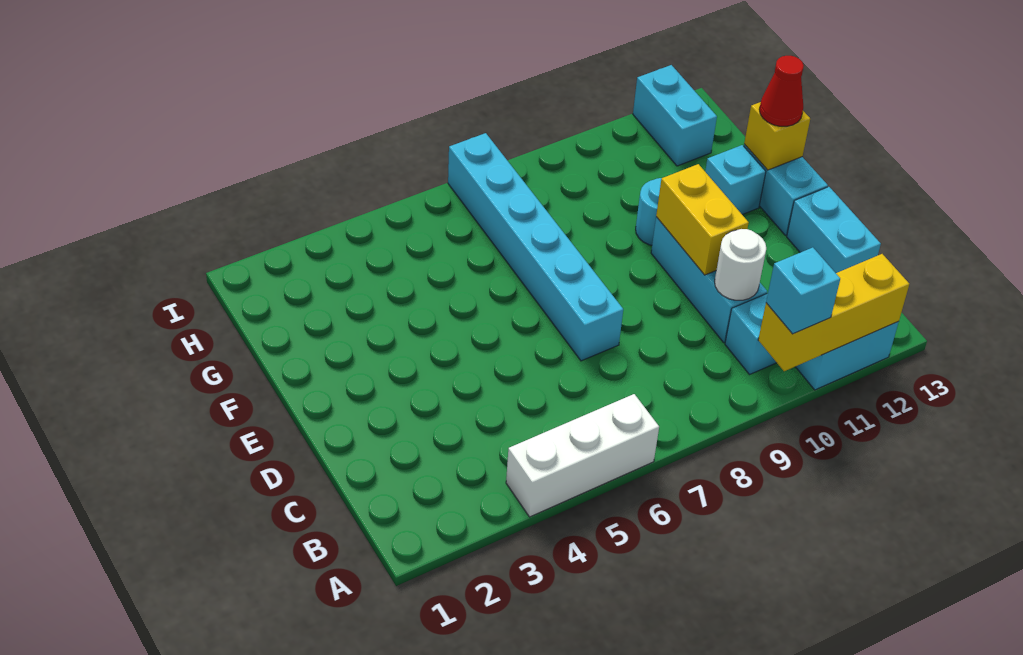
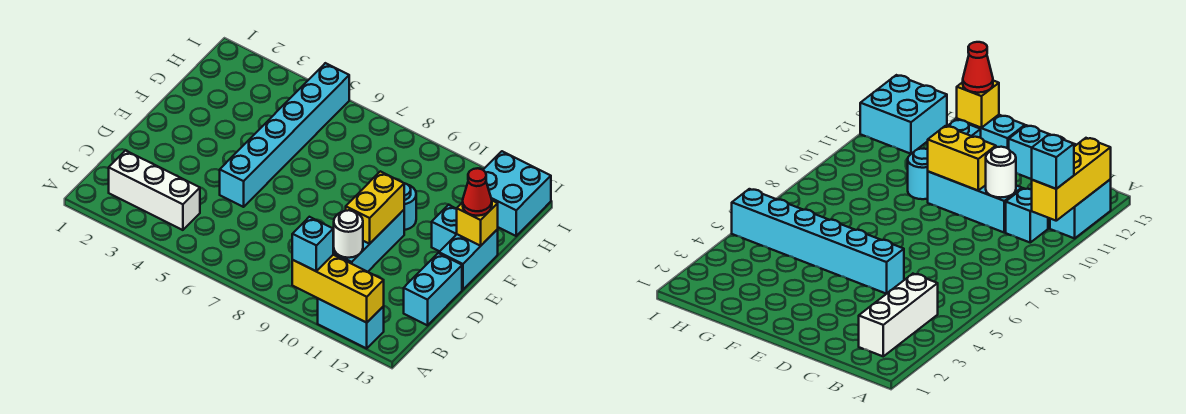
white brick A4:A6 level 1 -> white brick B2:B4 level 1
cyan brick D7:I7 level 1 -> cyan brick D5:I5 level 1
cyan brick H12:I12 level 1 -> cyan brick H12:I13 level 1

